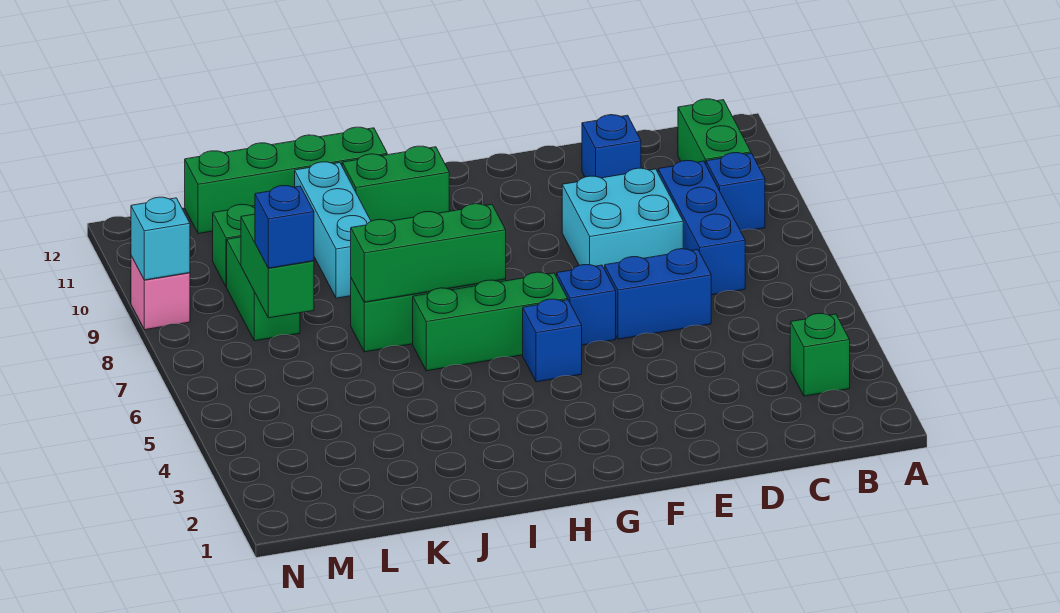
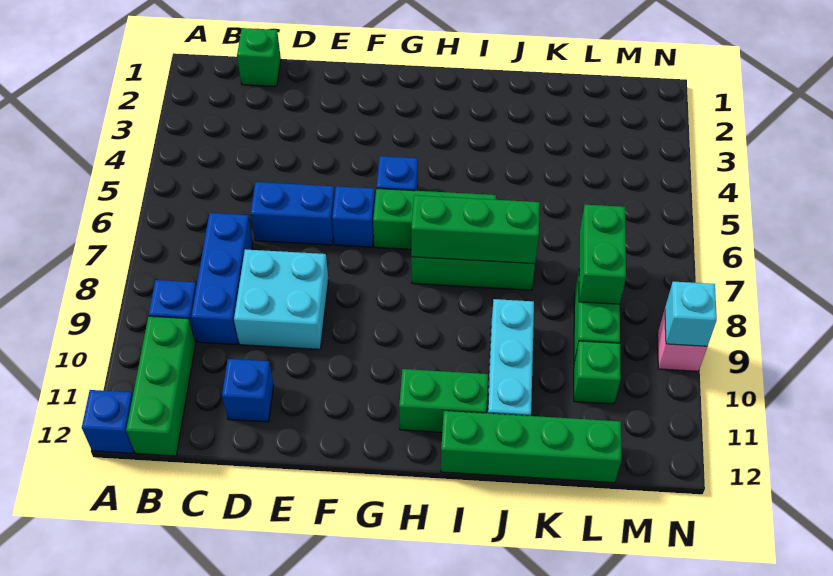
green brick B3 level 1 -> green brick C1 level 1
green brick B10:B11 level 1 -> green brick B10:B12 level 1
blue brick L7 level 3 -> blue brick A12 level 1

